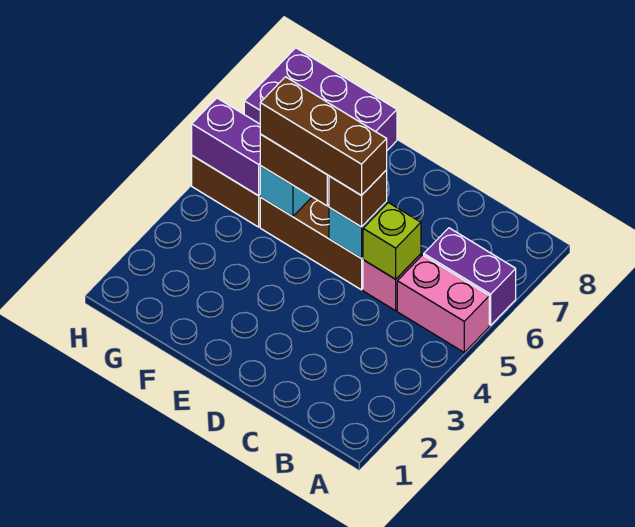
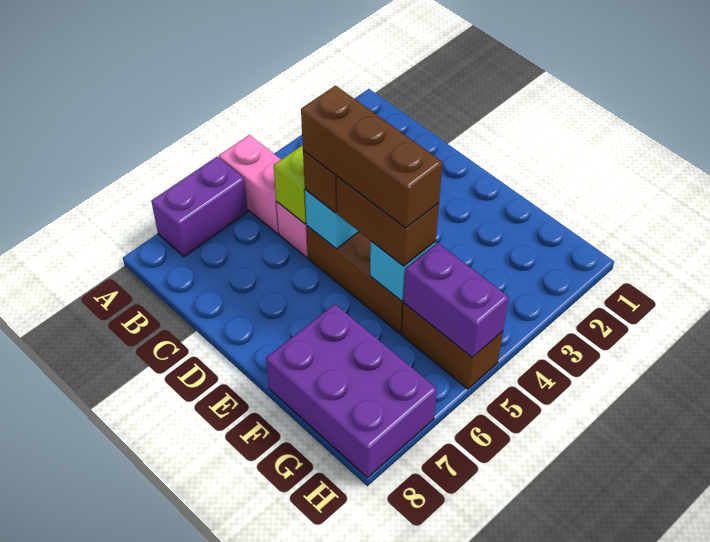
purple brick A6:B6 level 1 -> purple brick A6:A7 level 1

